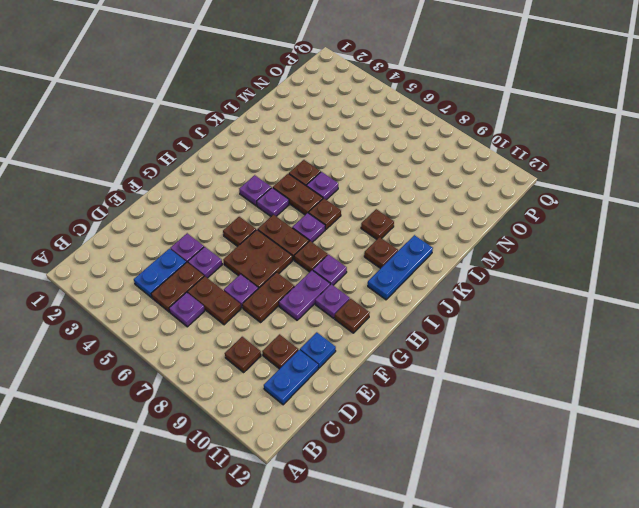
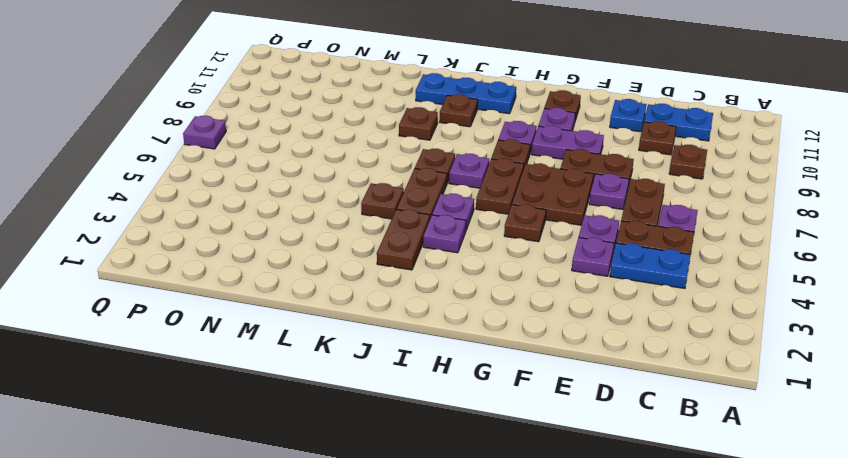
none -> brown plate J3:J4 level 1
purple plate K6 level 1 -> purple plate Q7 level 1

